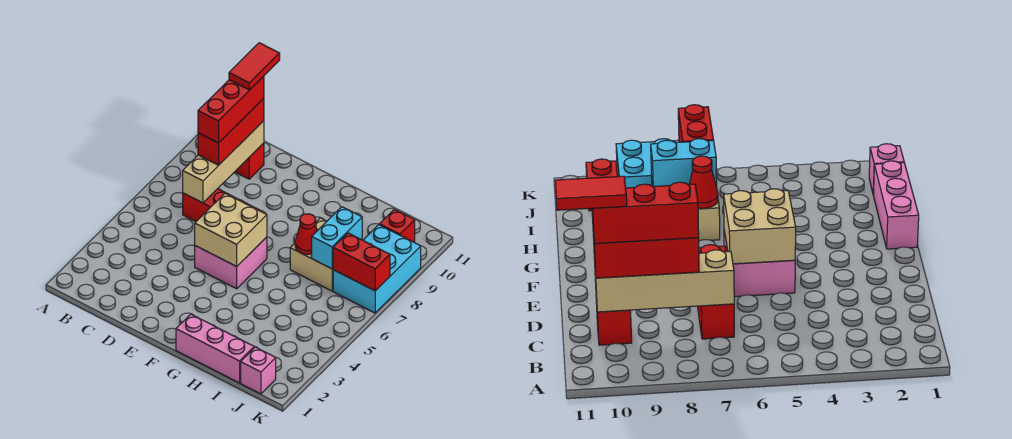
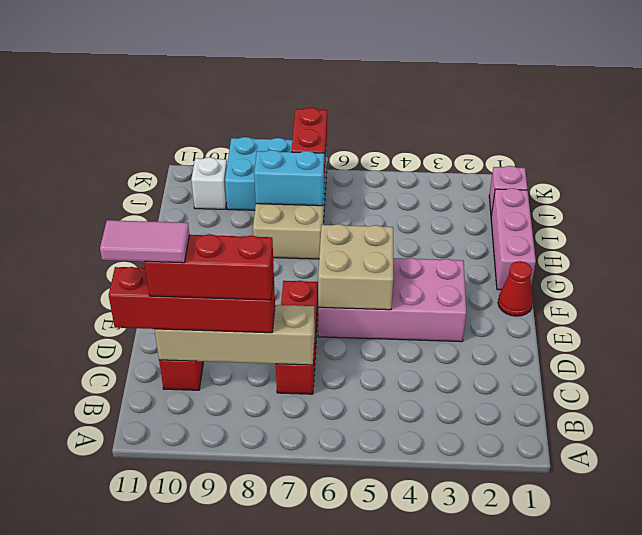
red brick C8:C10 level 3 -> red brick C8:C11 level 3
red tile C10:C11 level 5 -> pink tile C10:C11 level 5
pink brick E5:F6 level 1 -> pink brick E3:F6 level 1
red cone H7 level 2 -> red cone F1 level 1
red brick J10 level 1 -> white brick J10 level 1

